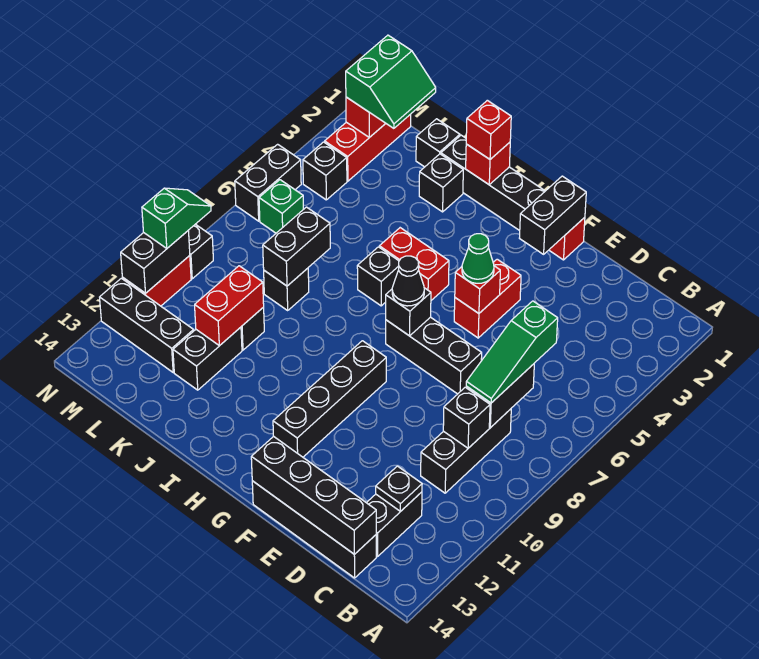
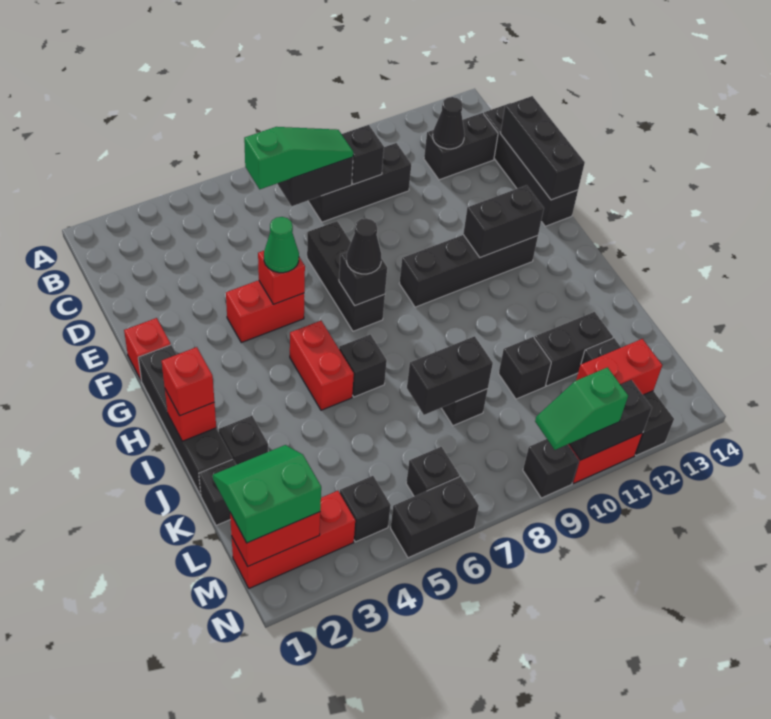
black plate C12 level 2 -> black cone C12 level 2
black brick C14:F14 level 2 -> black brick D14:F14 level 2
black brick F1:F2 level 2 -> black brick G11:G12 level 2
red brick K10:K11 level 2 -> red brick M11:M12 level 2
green brick M6 level 1 -> black brick M6 level 1

